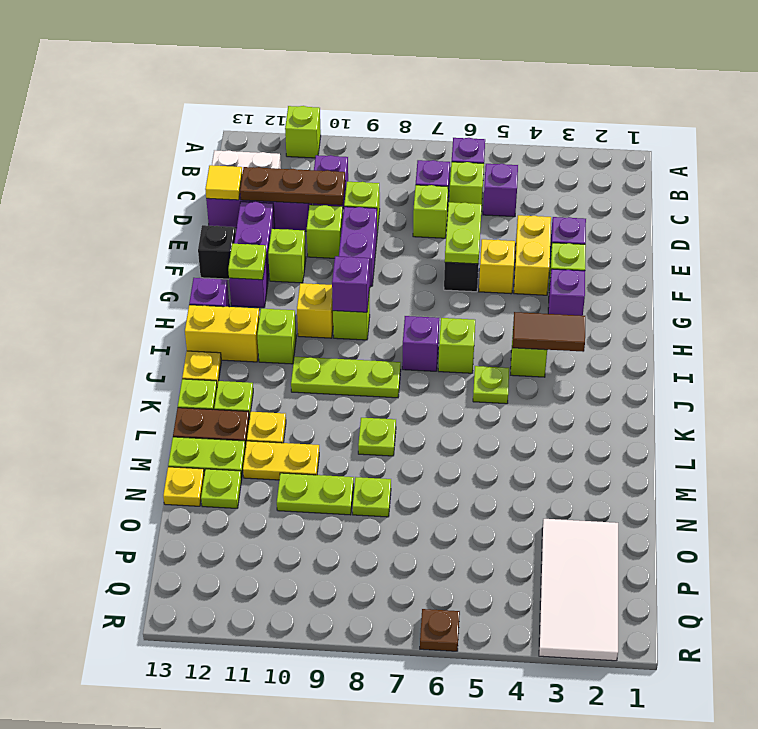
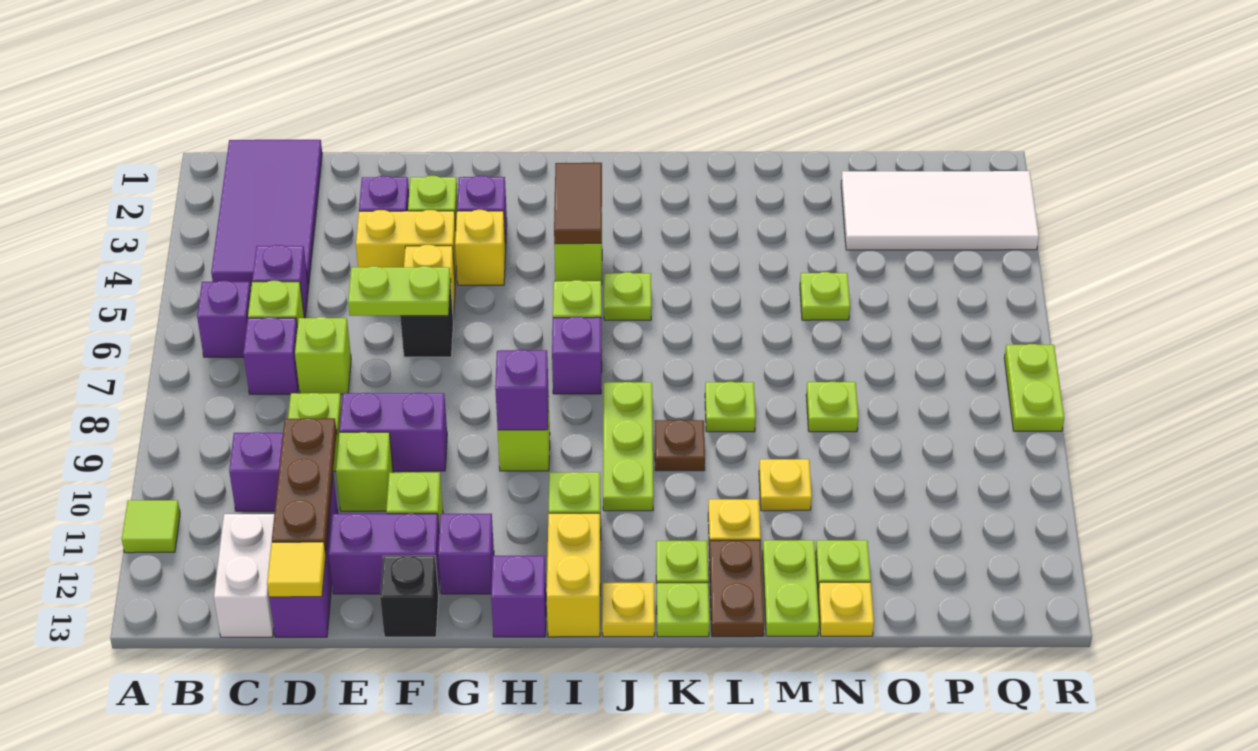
lime brick A11 level 1 -> lime tile A11 level 1
none -> purple tile B1:C4 level 1
lime plate G12 level 2 -> lime plate N5 level 1
yellow brick H10 level 1 -> yellow brick G4 level 1
yellow plate M10:M11 level 1 -> yellow plate M10 level 1
lime plate N9:N10 level 1 -> lime plate R7:R8 level 1
brown plate R6 level 1 -> brown plate K9 level 1

